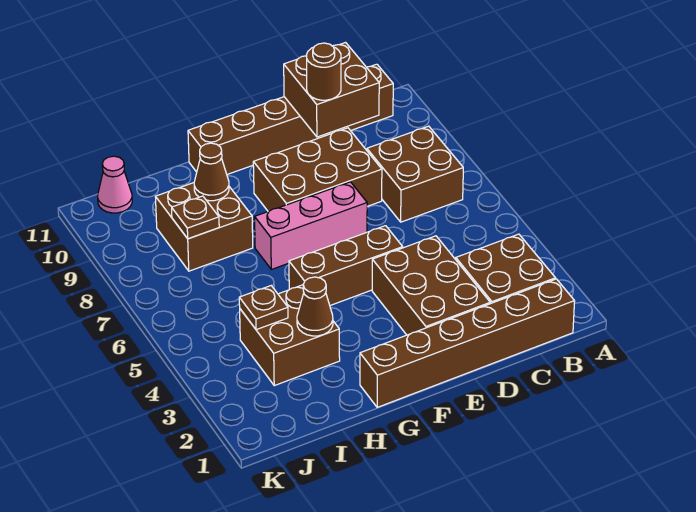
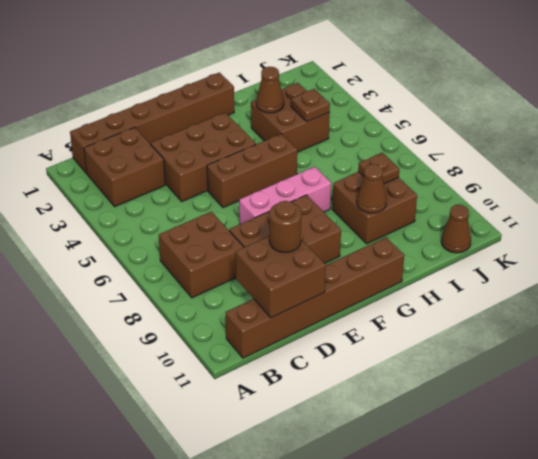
brown brick D2:E4 level 1 -> brown brick D3:F4 level 1
pink cone J11 level 1 -> brown cone J11 level 1

